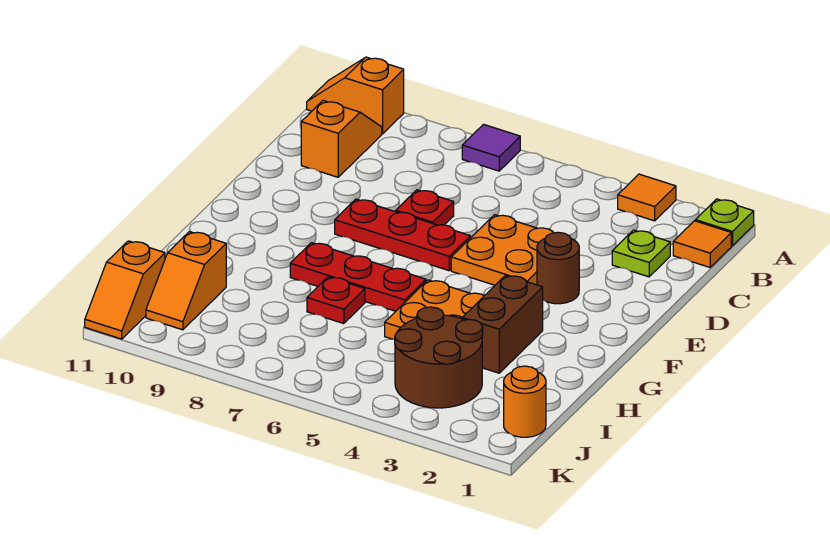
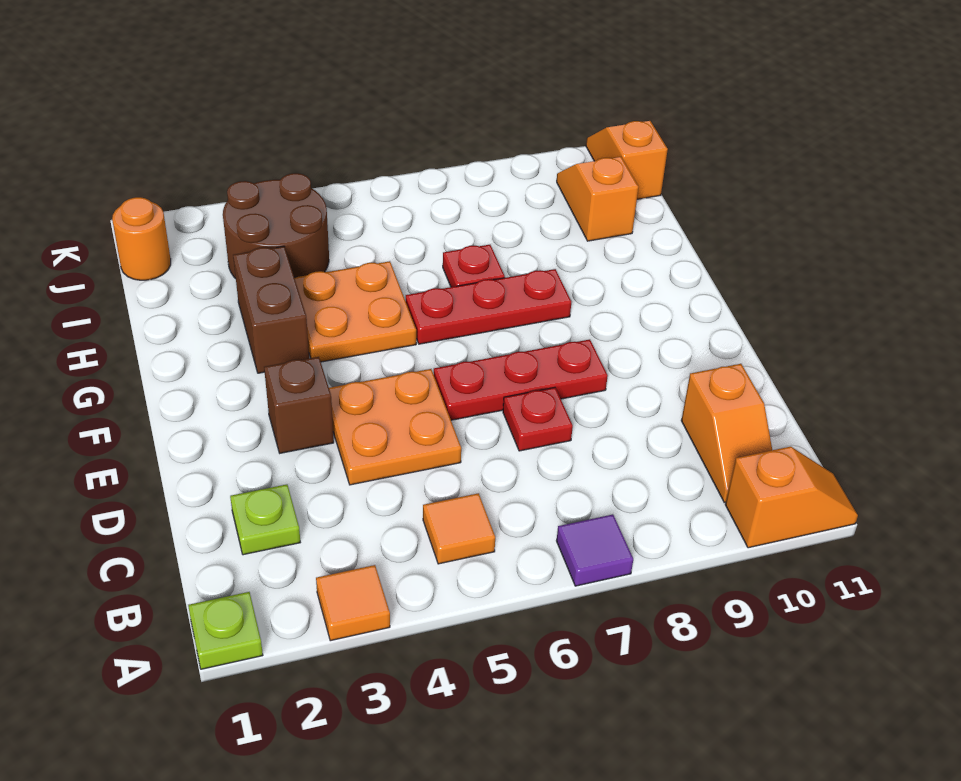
orange tile B1 level 1 -> orange tile B5 level 1
brown round brick E3 level 1 -> brown brick E3 level 1

